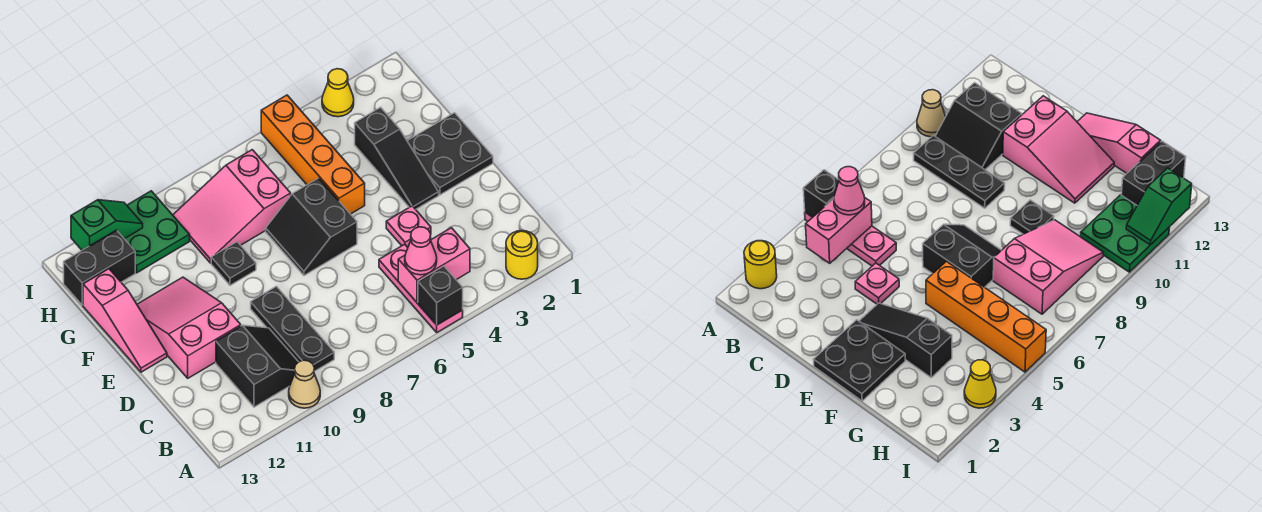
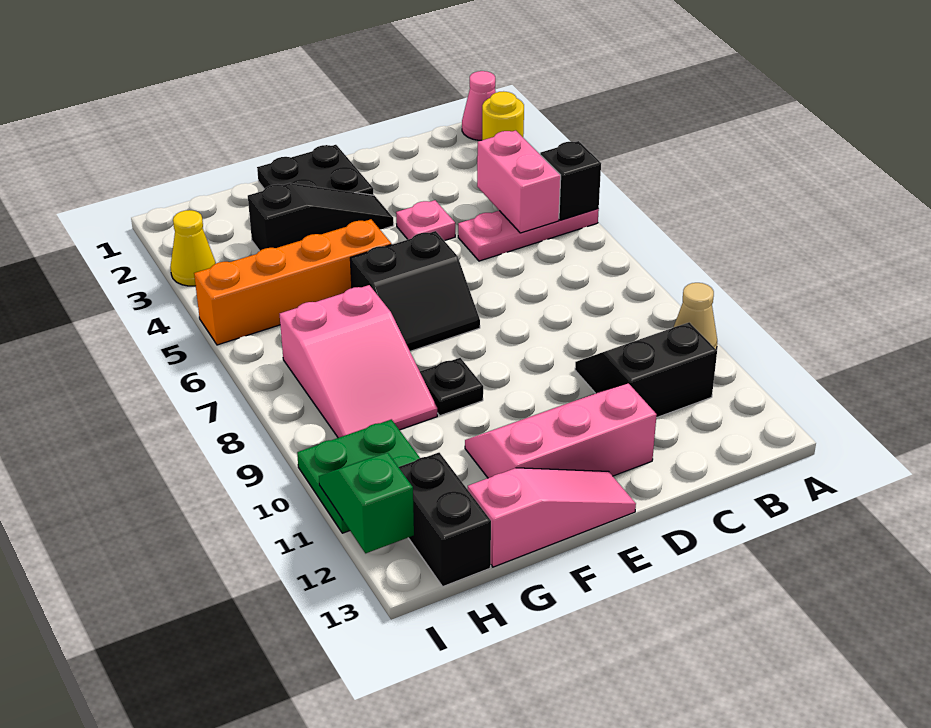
pink cone B5 level 3 -> pink cone A1 level 1
black plate B9:D9 level 1 -> none
pink slope D11:F12 level 1 top D -> pink slope D11:F12 level 1 top 12

